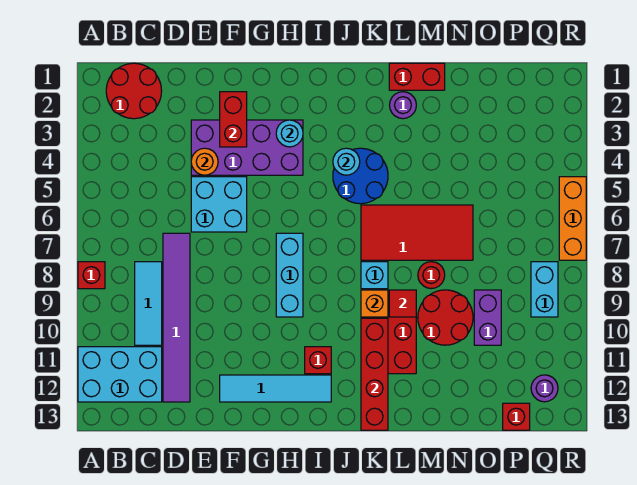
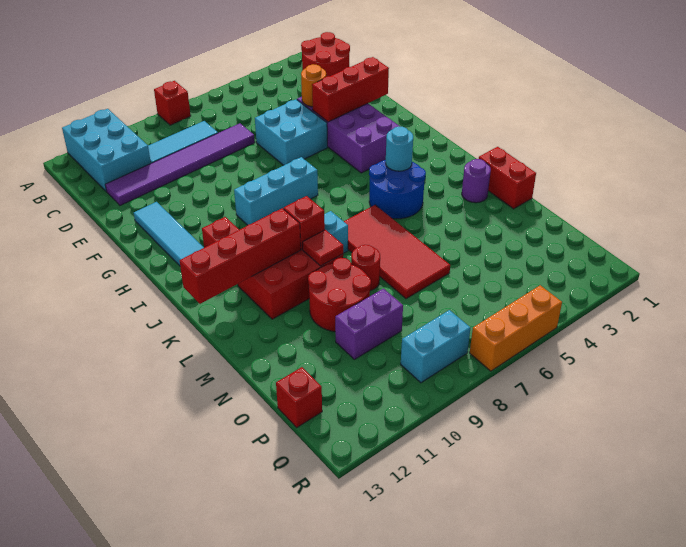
red brick F2:F3 level 2 -> red brick F2:F4 level 2
cyan round brick H3 level 2 -> none
orange brick K9 level 2 -> red brick K9 level 2
purple round brick Q12 level 1 -> none

